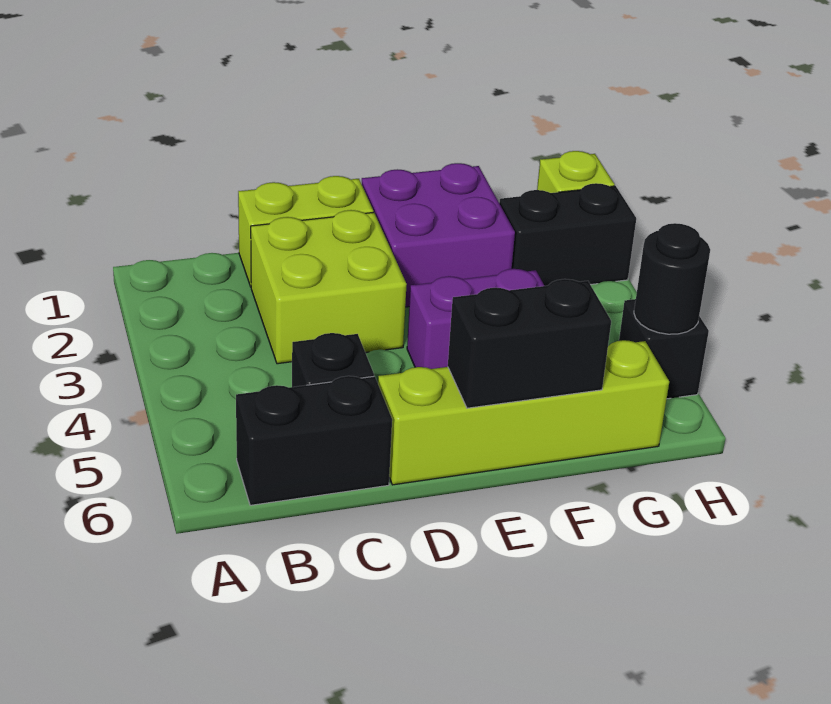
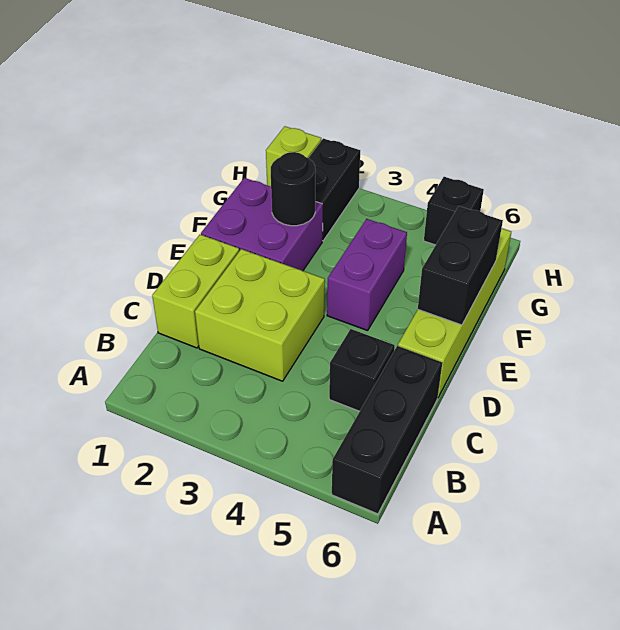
black brick B6:C6 level 1 -> black brick A6:C6 level 1
black round brick H5 level 2 -> black round brick F2 level 2

